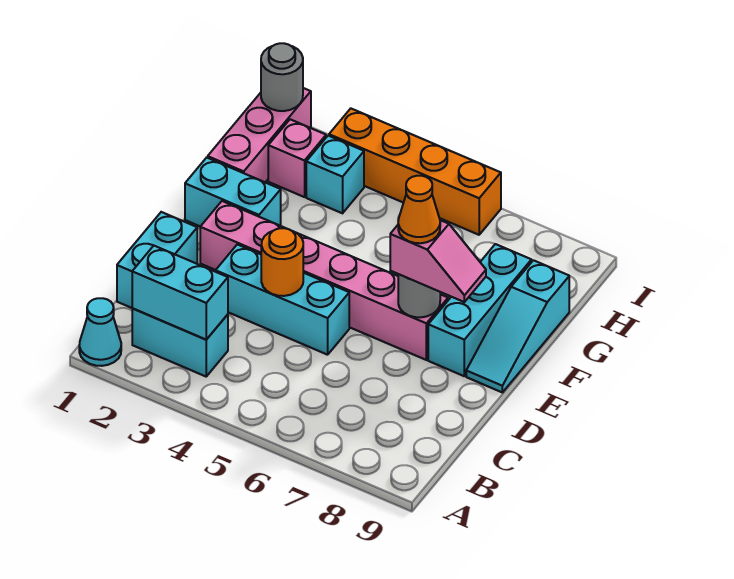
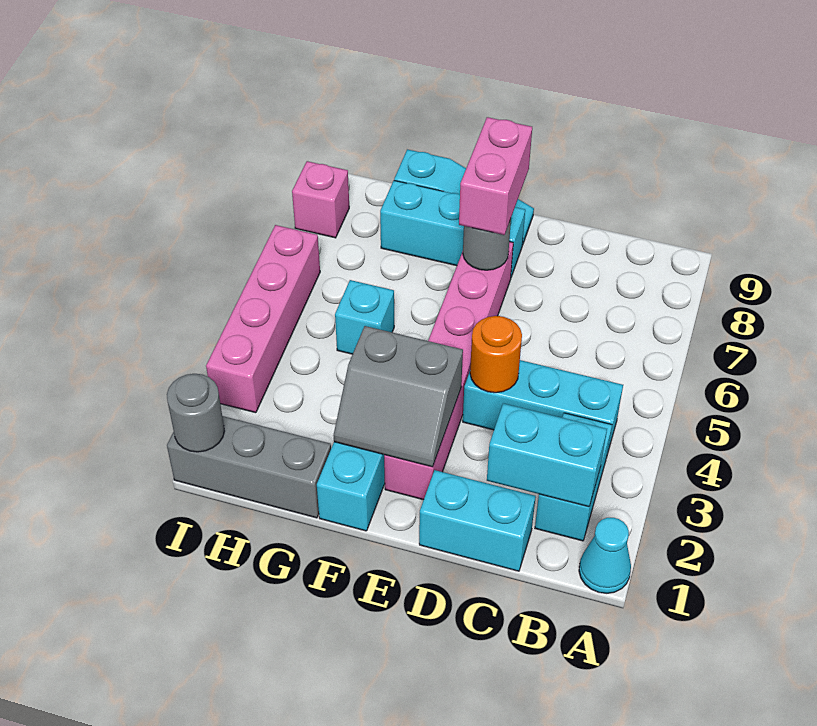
cyan brick B2:B3 level 2 -> cyan brick B2:C2 level 2
cyan brick D3:D5 level 1 -> cyan brick B4:D4 level 1
none -> grey slope E2:F3 level 2 top 3
pink slope E7:E8 level 3 top 7 -> pink brick E7:E8 level 3
orange cone E7 level 4 -> none
pink brick G1:I1 level 1 -> grey brick G1:I1 level 1
pink brick H2 level 1 -> pink brick I8 level 1
cyan brick H3 level 1 -> cyan brick G5 level 1
orange brick I3:I6 level 1 -> pink brick I3:I6 level 1

